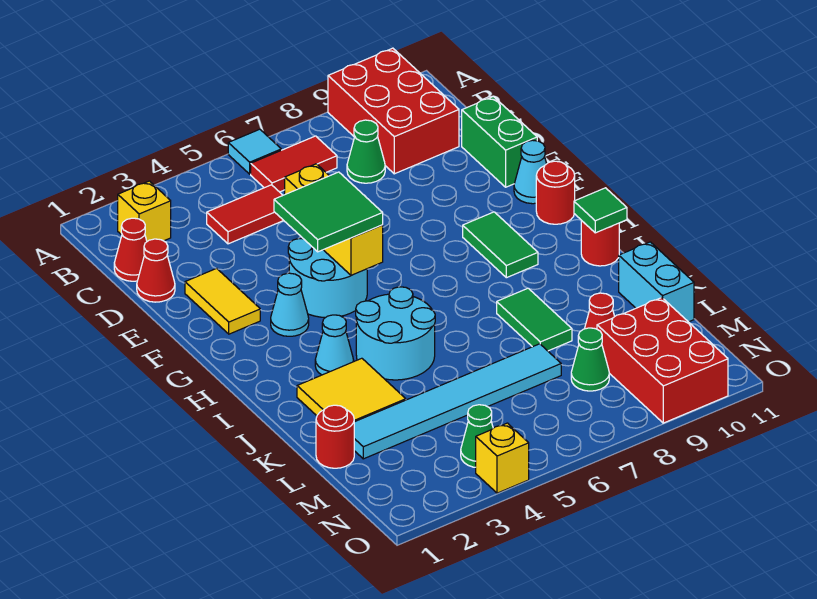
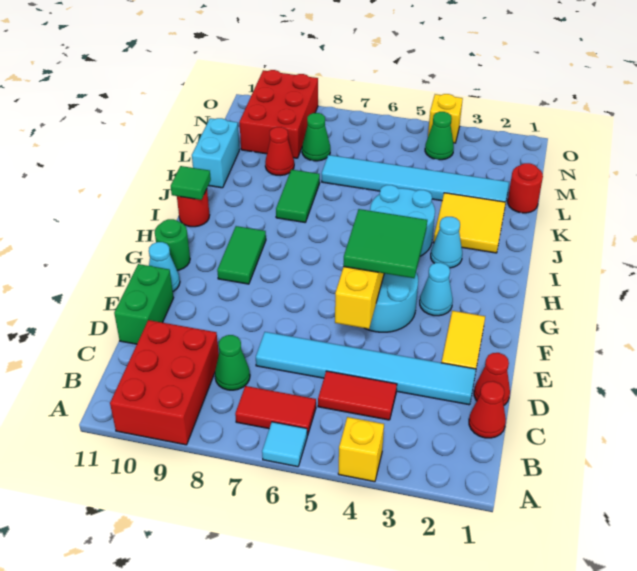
yellow brick B2 level 1 -> yellow brick A4 level 1
none -> cyan tile D2:D7 level 1
red round brick G11 level 1 -> green round brick G11 level 1

